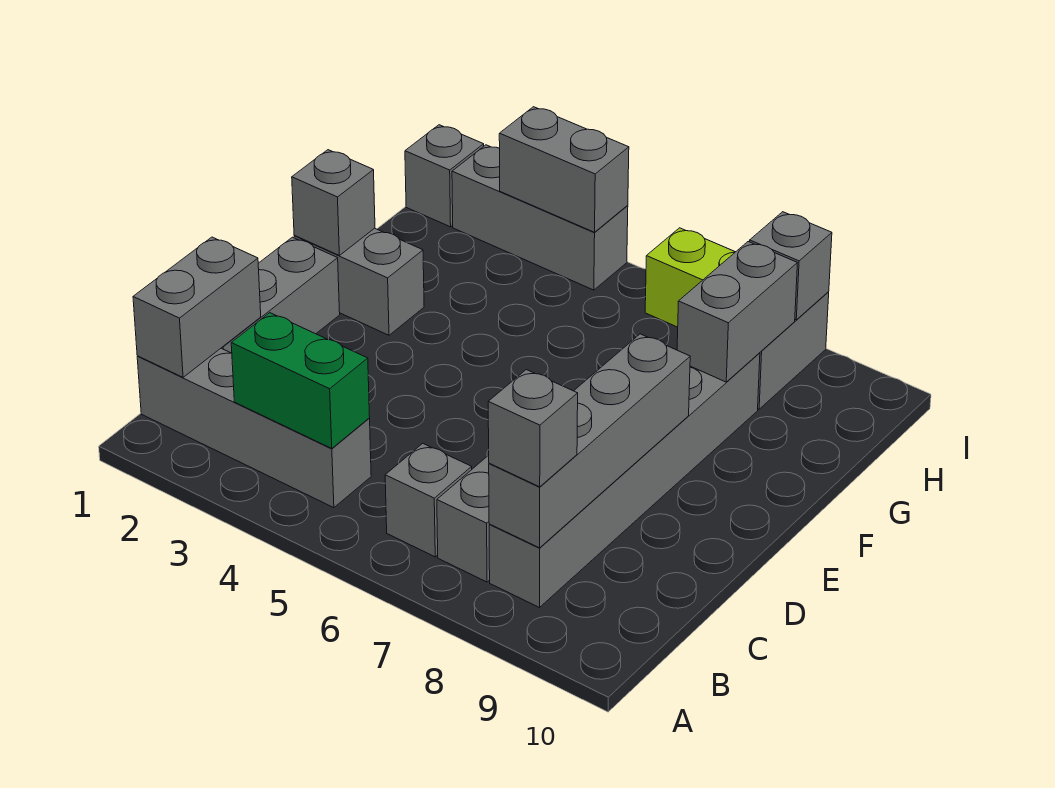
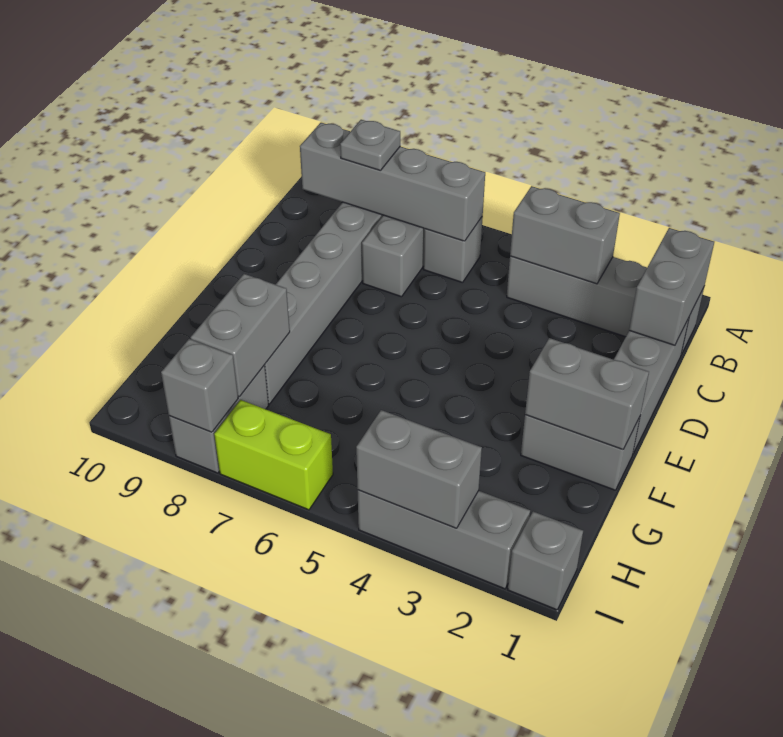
green brick B3:B4 level 2 -> grey brick B3:B4 level 2
grey brick B8:E8 level 2 -> grey brick B6:B9 level 2
grey brick B8 level 3 -> grey plate B8 level 3
grey brick F1 level 2 -> grey brick F1:F2 level 2

